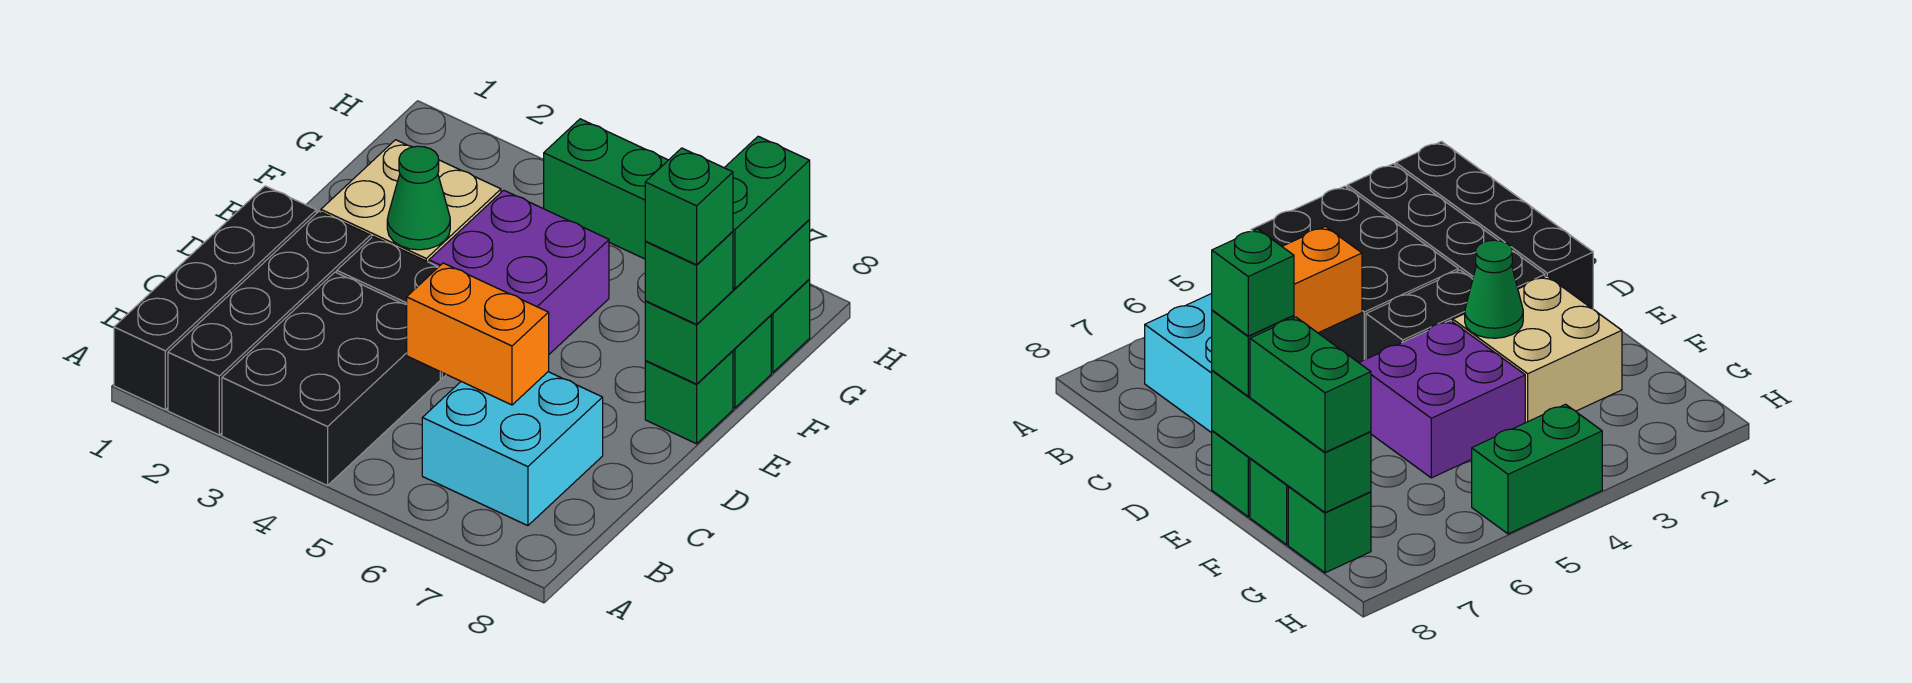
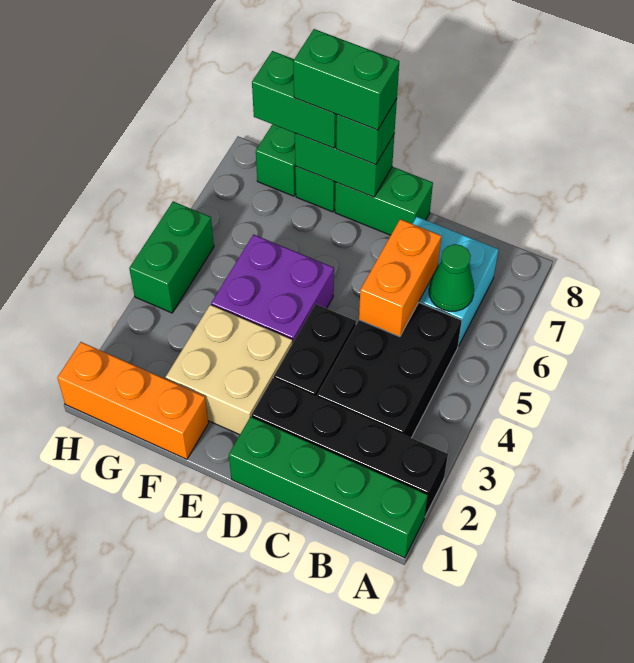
black brick A1:D1 level 1 -> green brick A1:D1 level 1
black brick A3:C4 level 1 -> black brick B3:C5 level 1
green cone E3 level 2 -> green cone B6 level 2
green brick E8 level 1 -> green brick D8:E8 level 1
green brick E8:G8 level 2 -> green brick E8:F8 level 2
green brick E8 level 4 -> green brick E8:F8 level 4
none -> orange brick F1:H1 level 1

